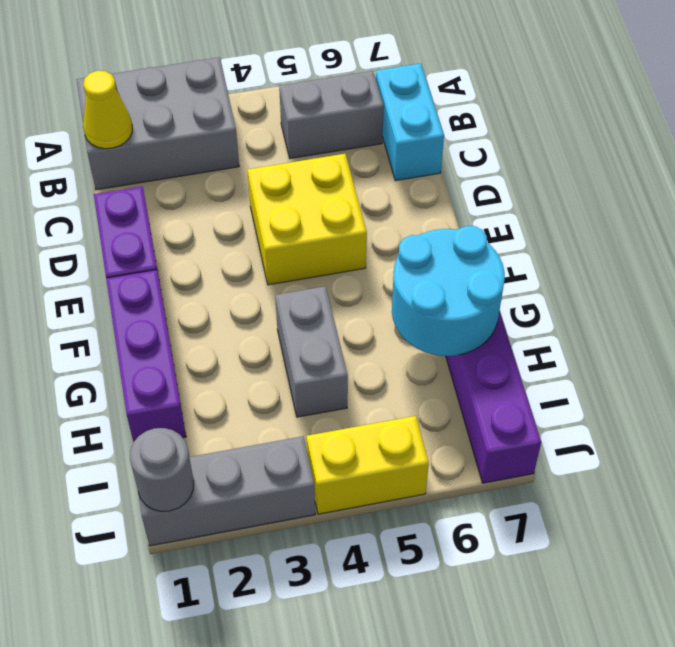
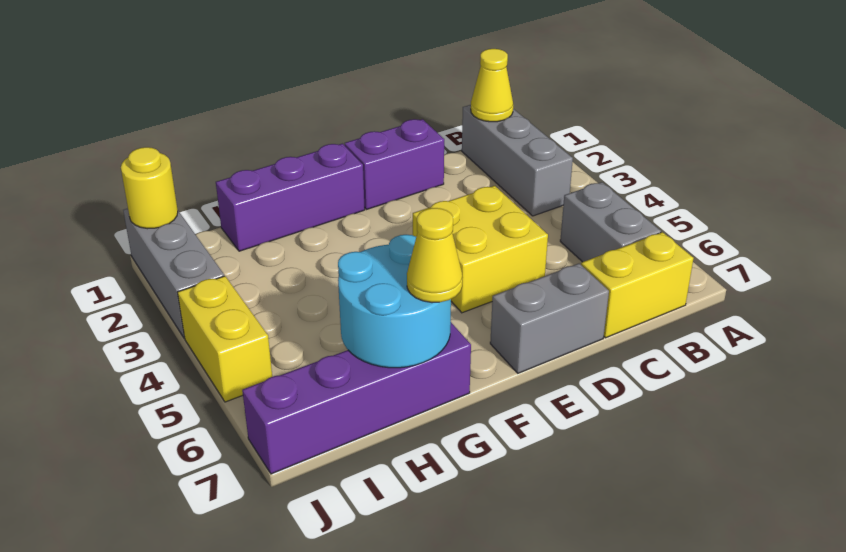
grey brick A1:B3 level 1 -> grey brick B1:B3 level 1
cyan brick B7:C7 level 1 -> yellow brick B7:C7 level 1
grey brick G4:H4 level 1 -> grey brick D7:E7 level 1
none -> yellow cone G7 level 3
grey round brick J1 level 2 -> yellow round brick J1 level 2

